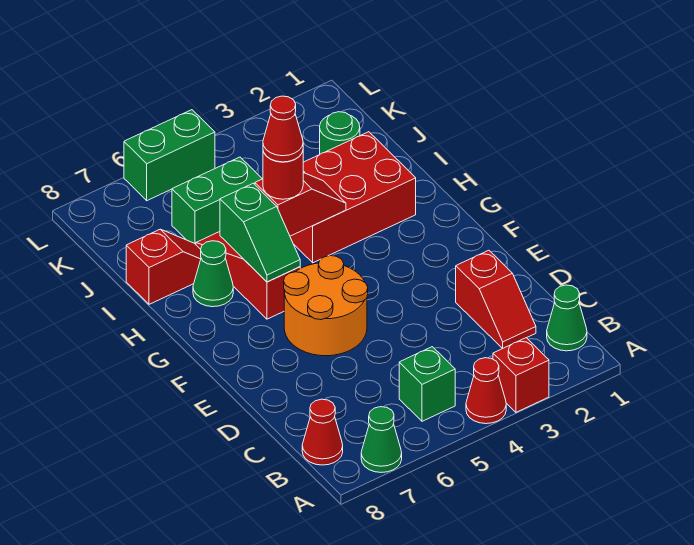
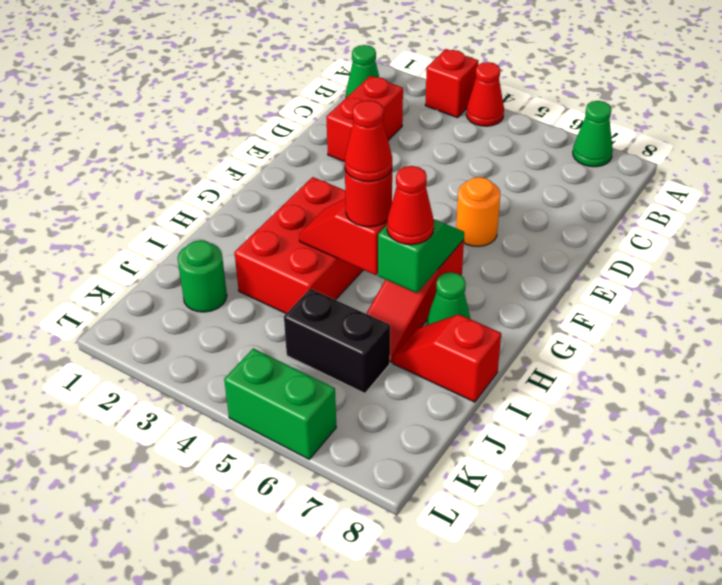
green brick B5 level 1 -> none
red cone B8 level 1 -> red cone H6 level 3
red slope C2:D2 level 1 top D -> red brick C2:D2 level 1
orange round brick E5:F6 level 1 -> orange round brick E6 level 1
red brick H2:I4 level 1 -> red brick G3:I4 level 1
green brick J5:J6 level 1 -> black brick J5:J6 level 1

